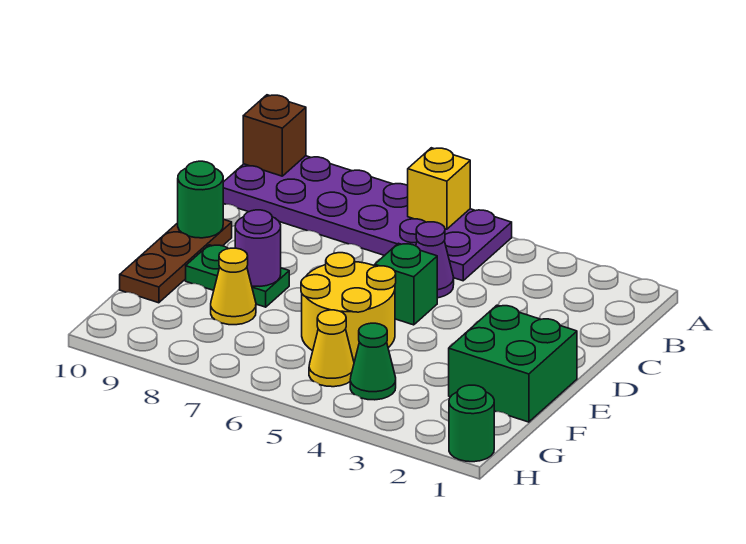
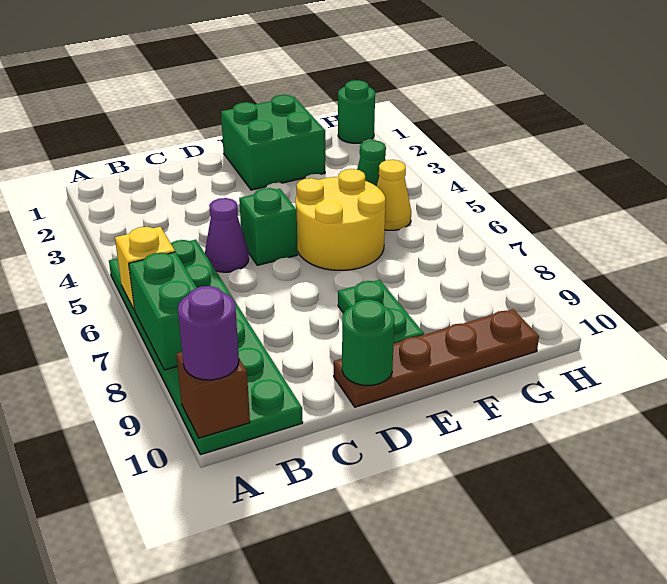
purple plate A5:B10 level 1 -> green plate A5:B10 level 1
none -> green brick A7:A8 level 2
brown plate D10:F10 level 1 -> brown plate D10:G10 level 1
purple round brick E8 level 2 -> purple round brick A10 level 3
yellow cone F8 level 1 -> none

